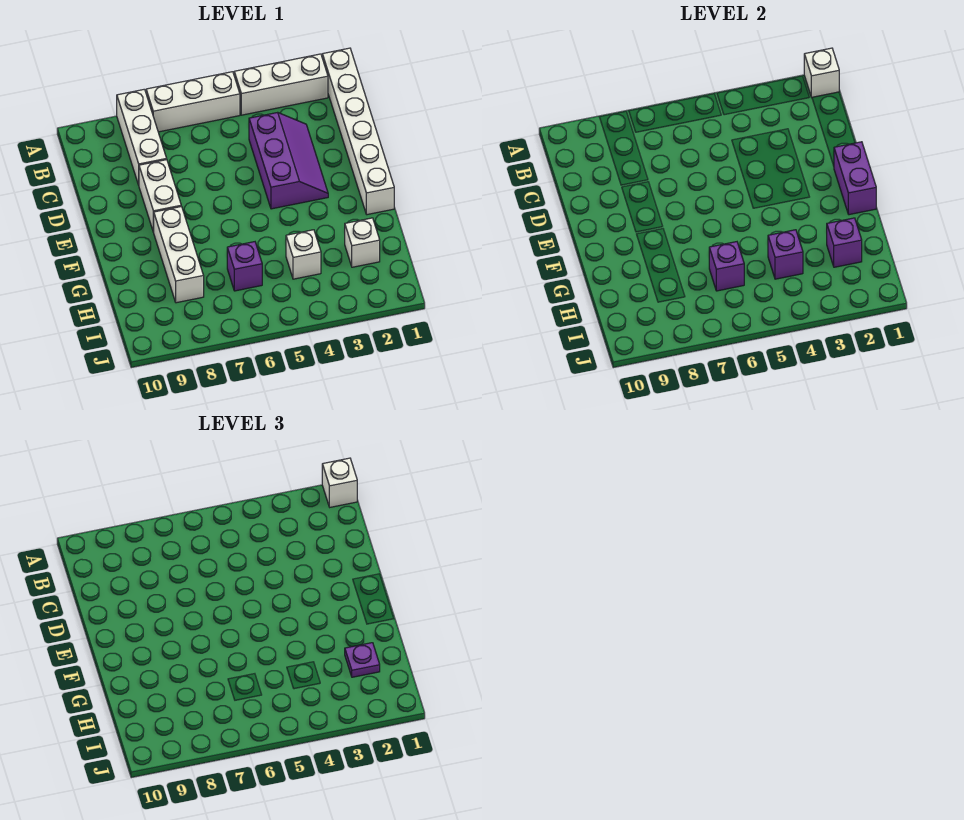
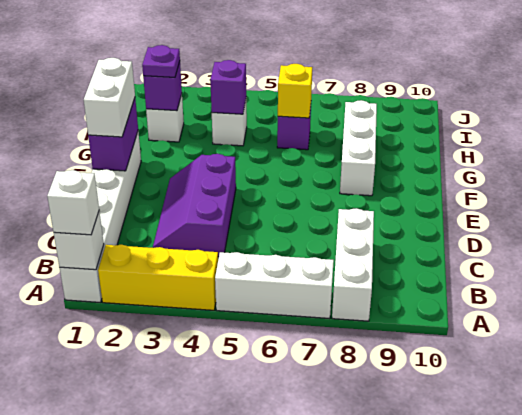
white brick A2:A4 level 1 -> yellow brick A2:A4 level 1
white brick D8:E8 level 1 -> white brick E1:F1 level 3
purple brick H6 level 2 -> yellow brick H6 level 2

